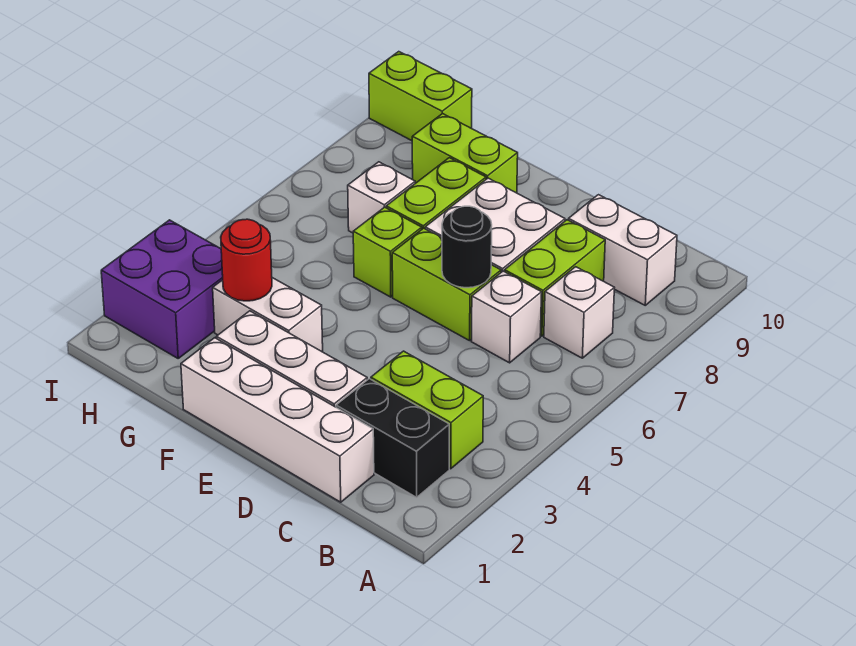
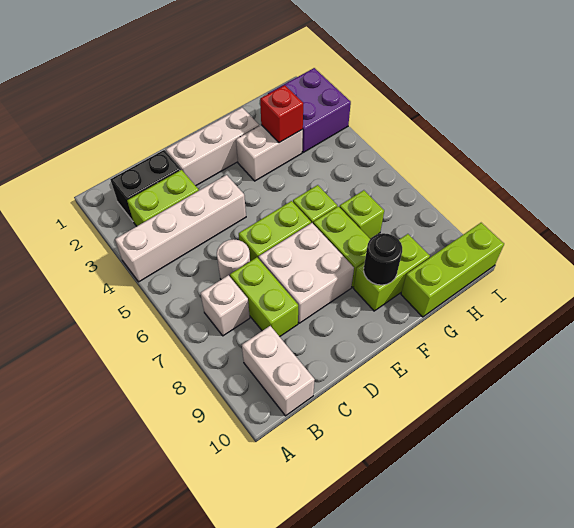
white brick B9:C9 level 1 -> white brick B9:B10 level 1
white brick C1:F1 level 1 -> white brick A4:D4 level 1
white brick C6 level 1 -> white round brick C6 level 1
black round brick D6 level 2 -> black round brick F9 level 2
red round brick G3 level 2 -> red brick G3 level 2
white brick G7 level 1 -> lime brick G7 level 1
lime brick H10:I10 level 1 -> lime brick G10:I10 level 1

